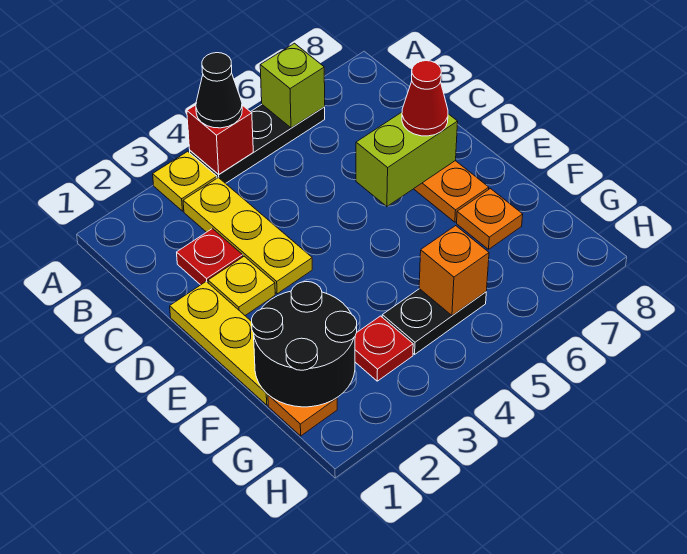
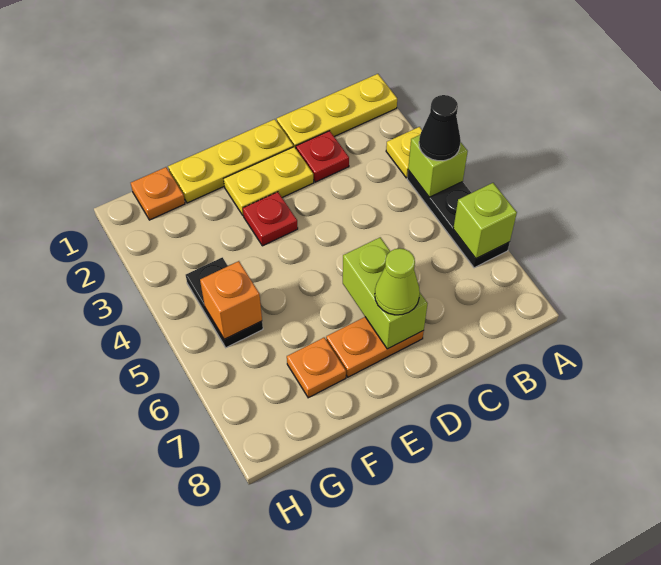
red brick A4 level 2 -> lime brick A4 level 2
yellow plate B3:D3 level 1 -> yellow plate A1:C1 level 1
yellow plate D2 level 1 -> yellow plate D2:E2 level 1
red cone D7 level 3 -> lime cone D7 level 3
black round brick F1:G2 level 2 -> none
red plate G3 level 1 -> red plate E3 level 1

